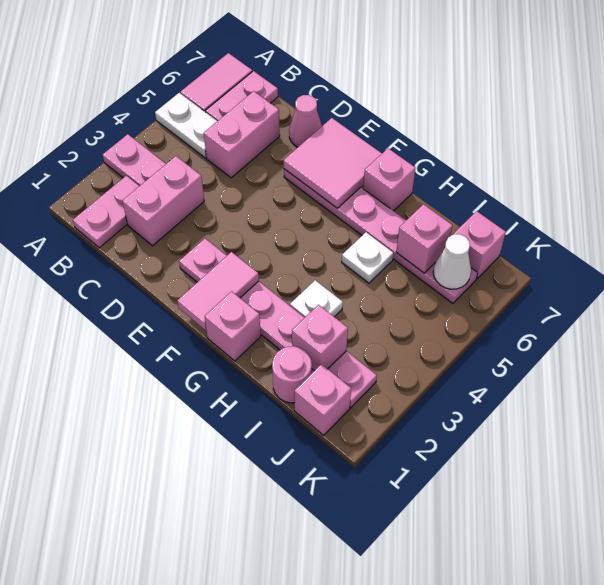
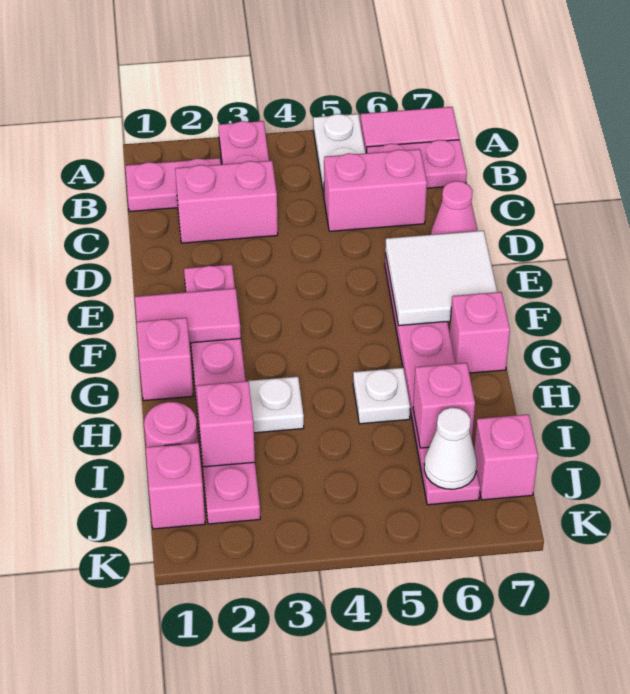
pink tile E6:F7 level 2 -> white tile E6:F7 level 2

